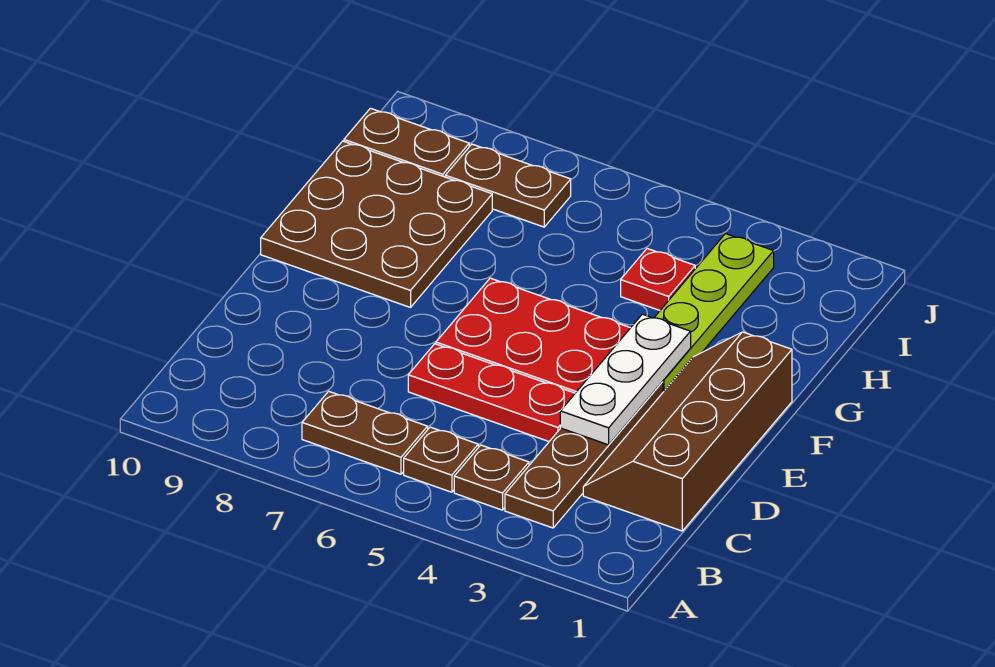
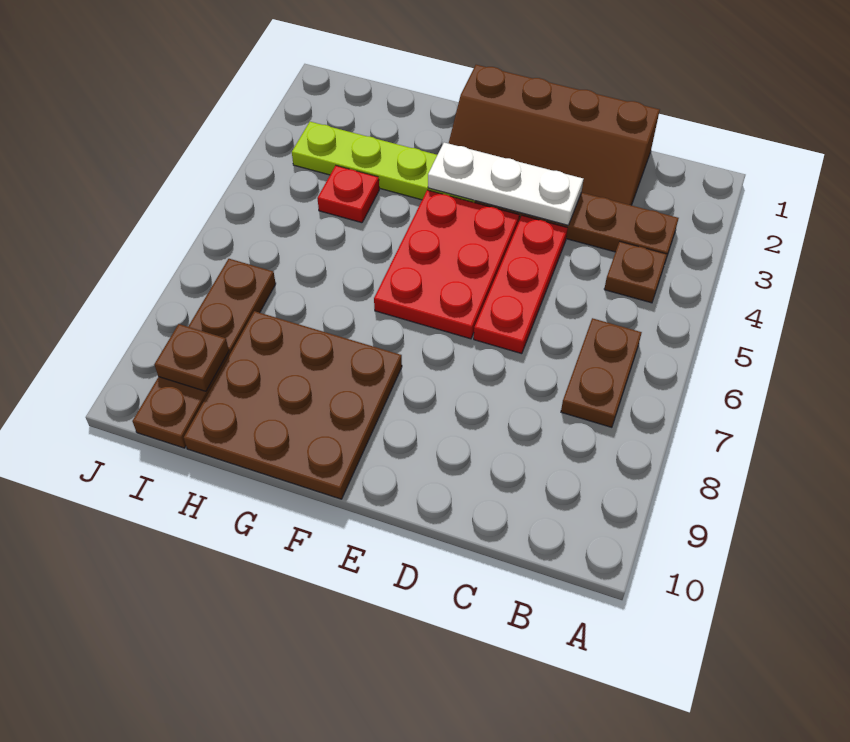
brown plate B5 level 1 -> brown plate I9 level 2

